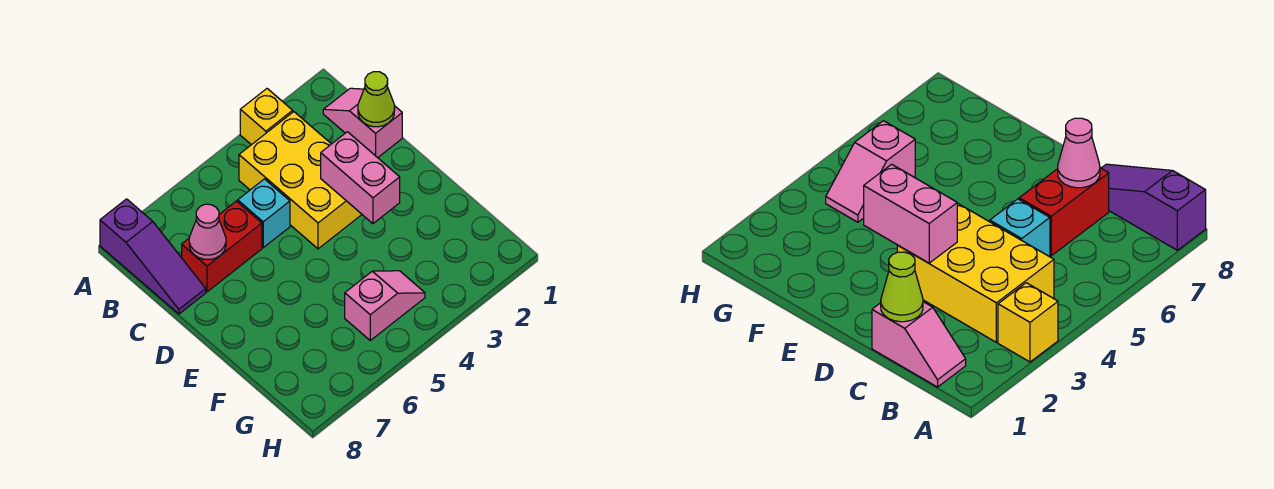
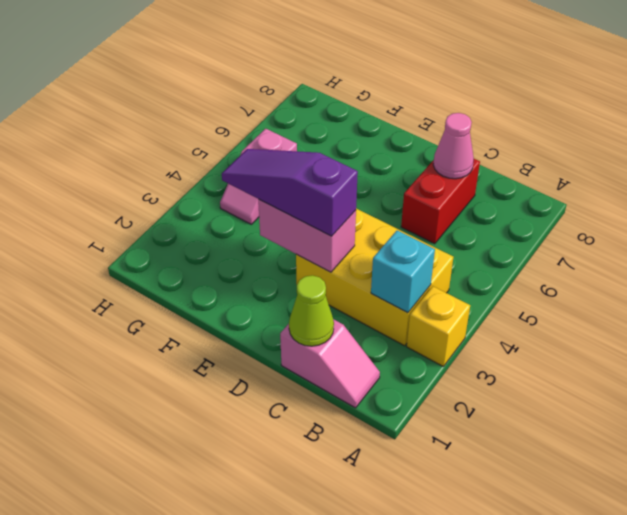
purple slope A8:C8 level 1 top A -> purple slope D3:F3 level 3 top D
cyan brick C5 level 1 -> cyan brick B3 level 2

